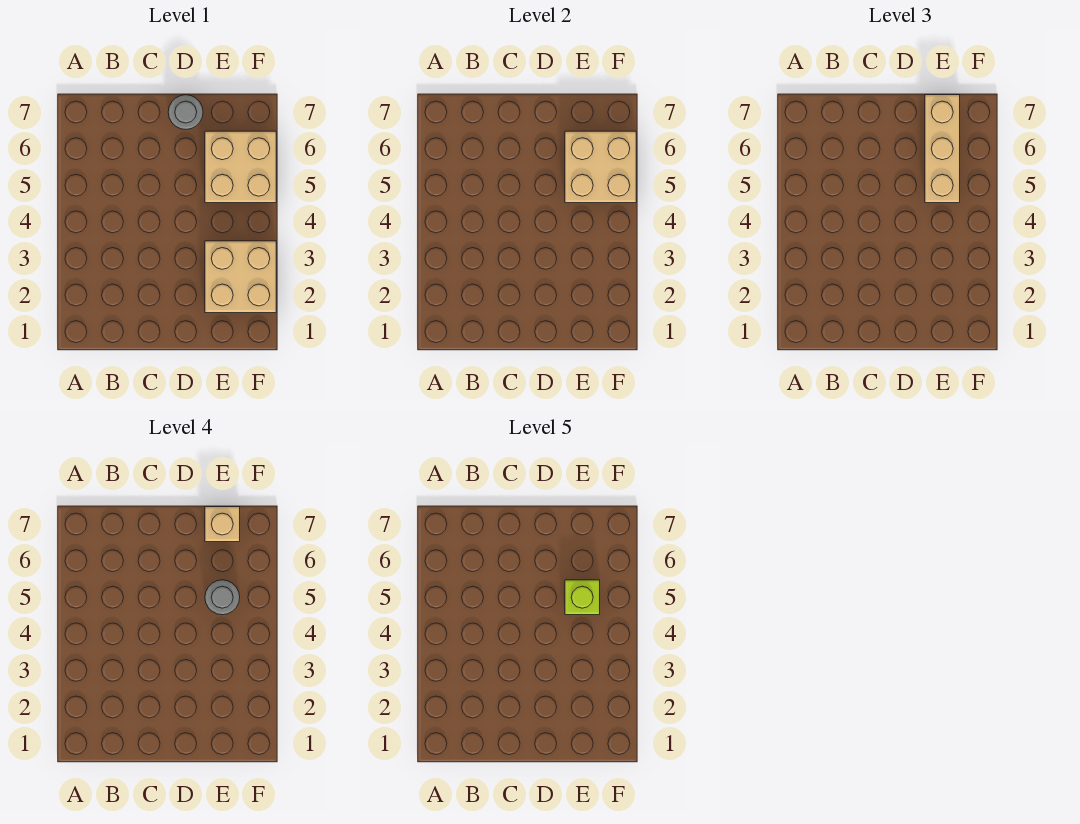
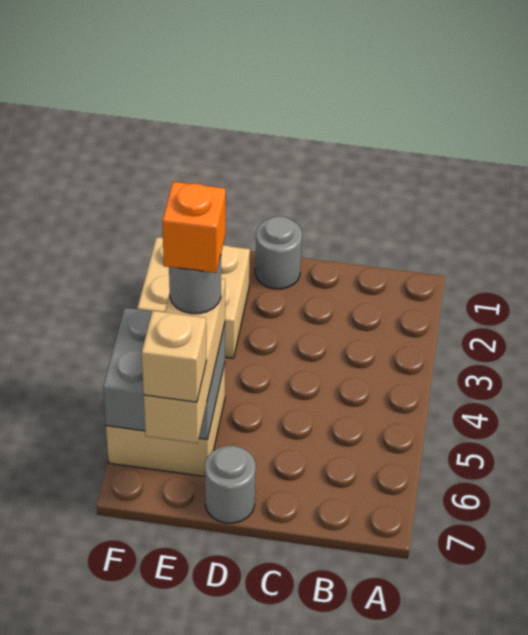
none -> grey round brick D1 level 1
tan brick E5:F6 level 2 -> grey brick E5:F6 level 2
lime brick E5 level 5 -> orange brick E5 level 5

